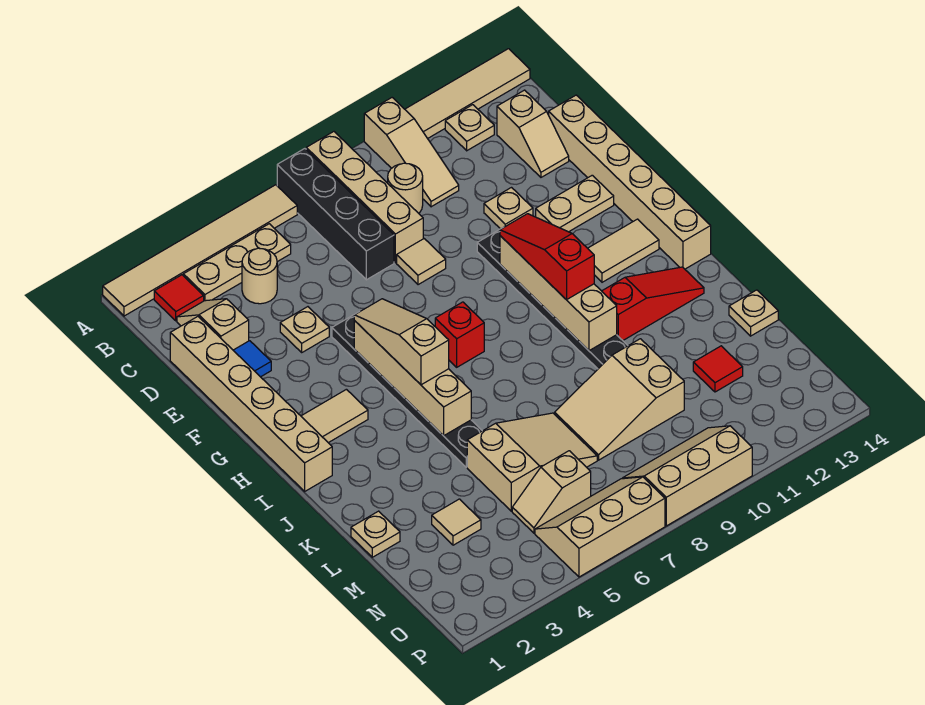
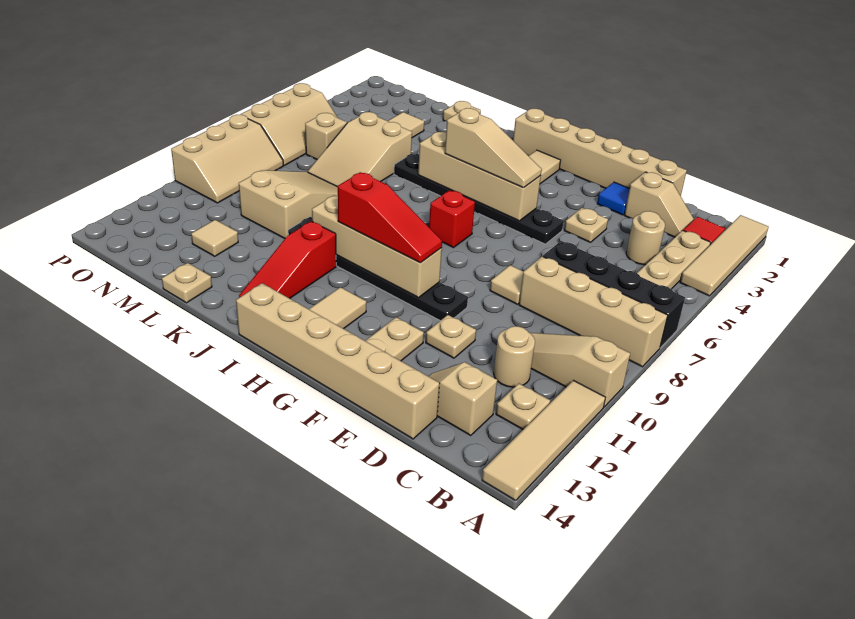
tan tile A1:A6 level 1 -> tan tile A1:A4 level 1
tan round brick C9 level 1 -> tan round brick C11 level 1
red tile M12 level 1 -> tan tile M12 level 1

